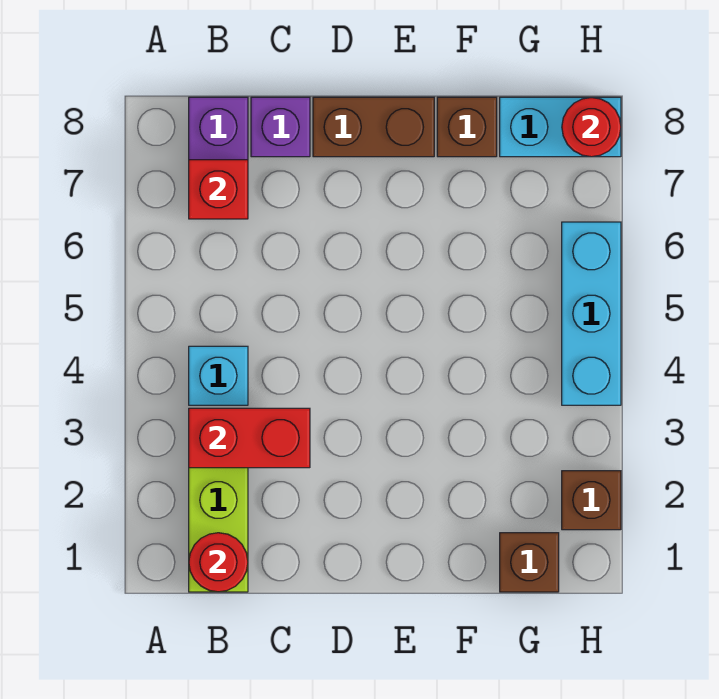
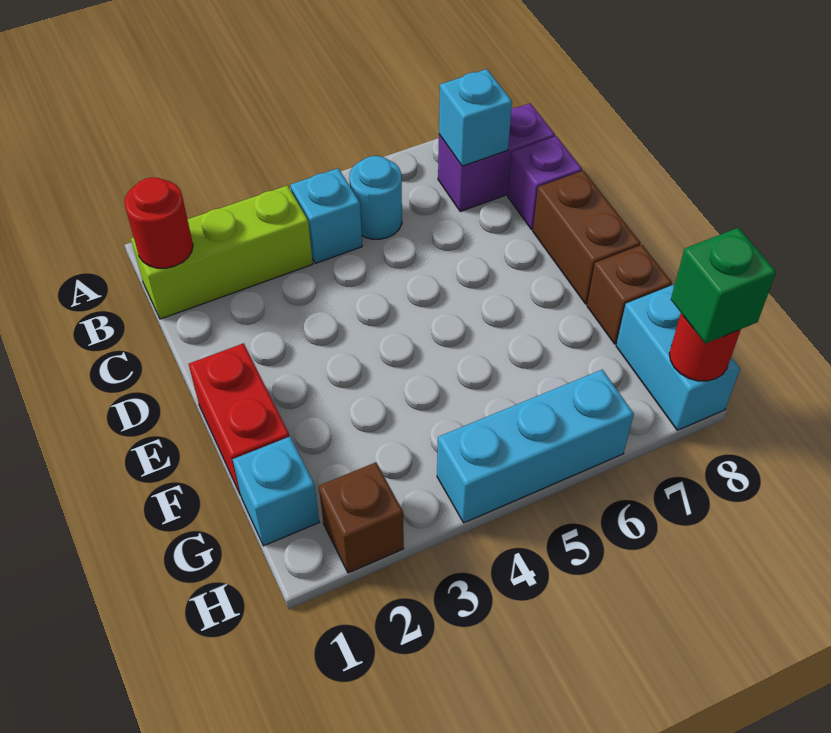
red brick B3:C3 level 2 -> red brick E1:F1 level 1
none -> cyan round brick B5 level 1
red brick B7 level 2 -> cyan brick B7 level 2
brown brick G1 level 1 -> cyan brick G1 level 1
none -> green brick H8 level 3

